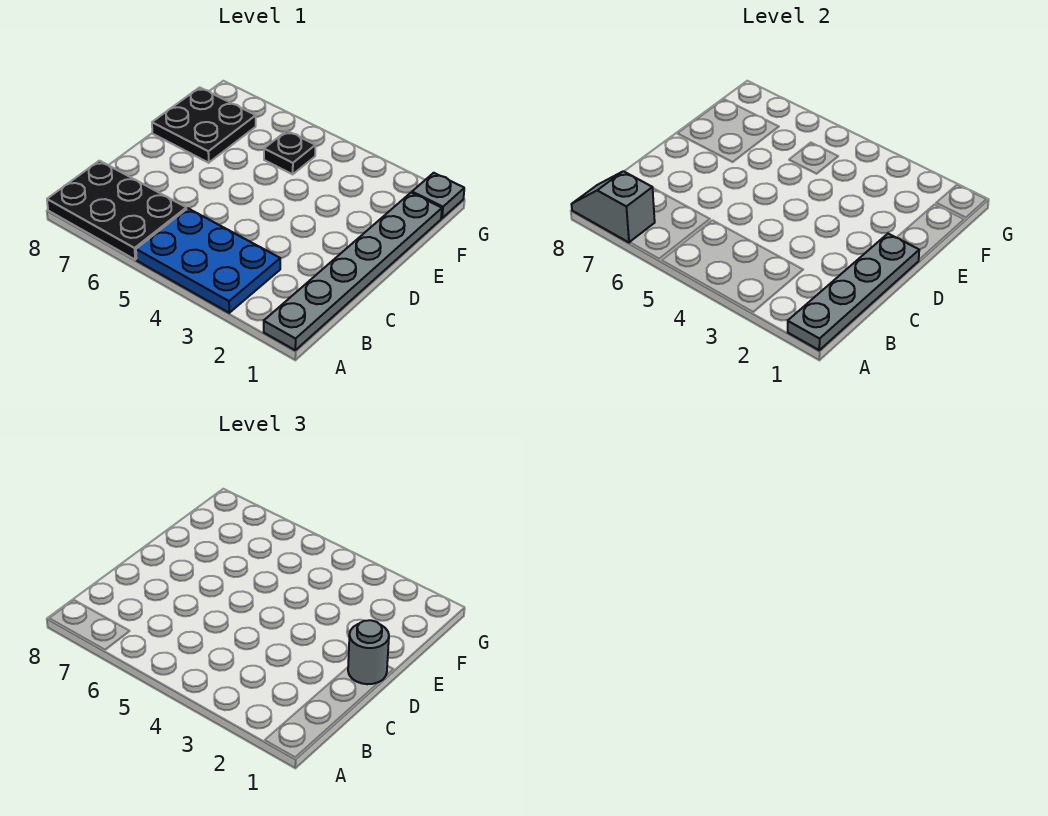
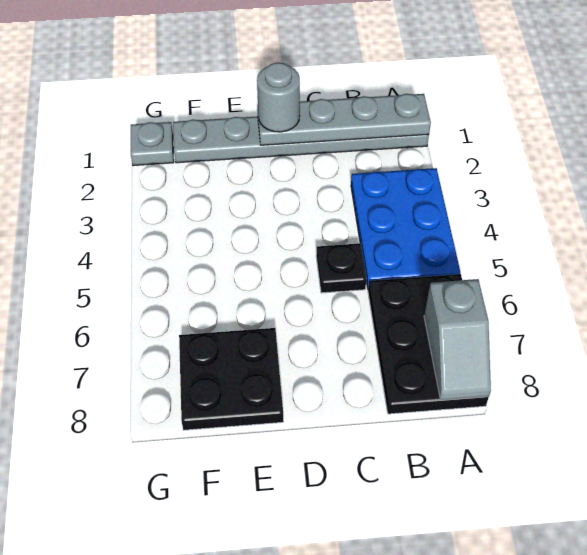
black plate F5 level 1 -> black plate C5 level 1

